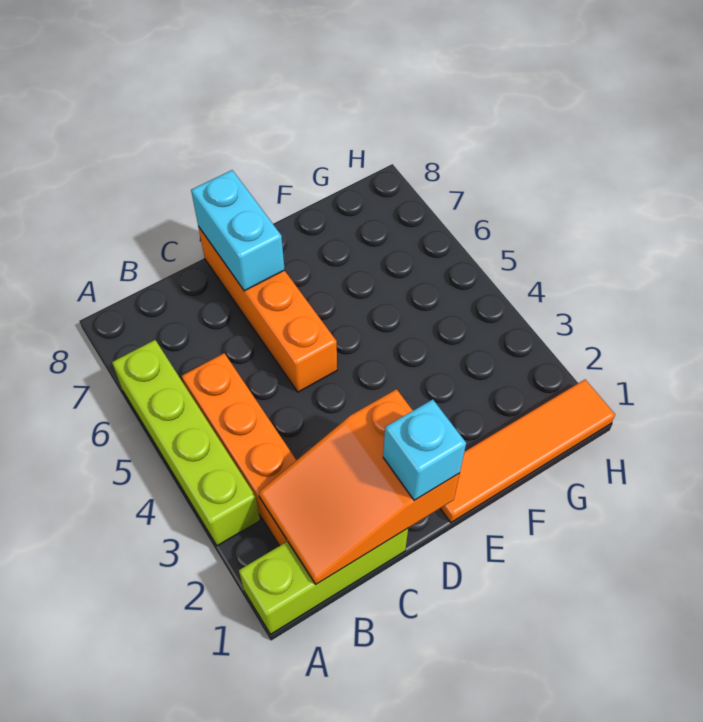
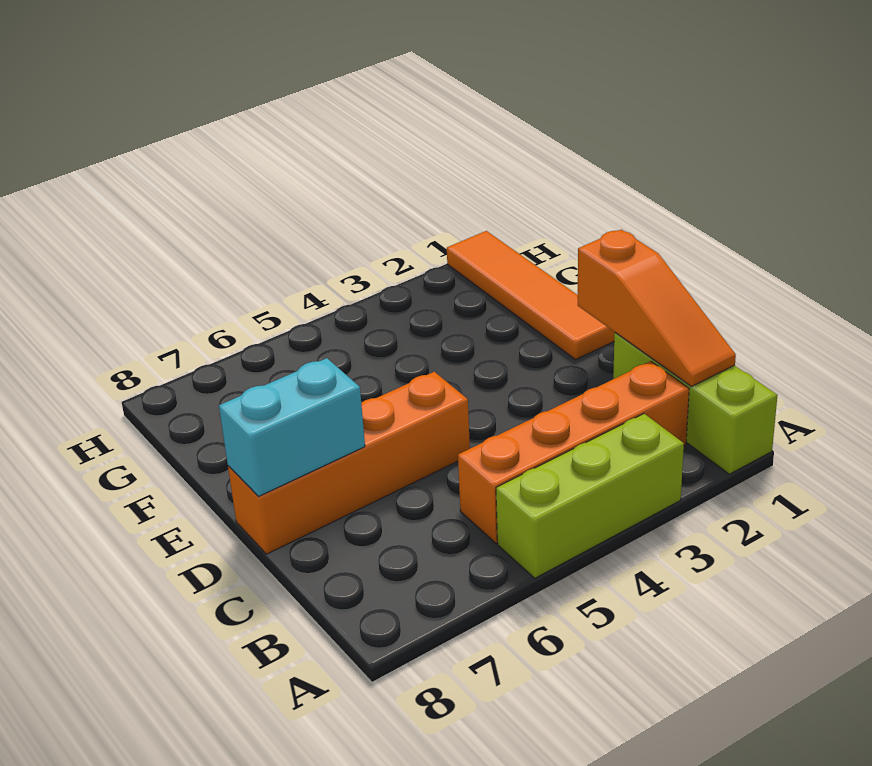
lime brick A3:A6 level 1 -> lime brick A3:A5 level 1
orange slope B1:D2 level 2 top D -> orange slope B1:D1 level 2 top D
cyan brick D1 level 3 -> none

